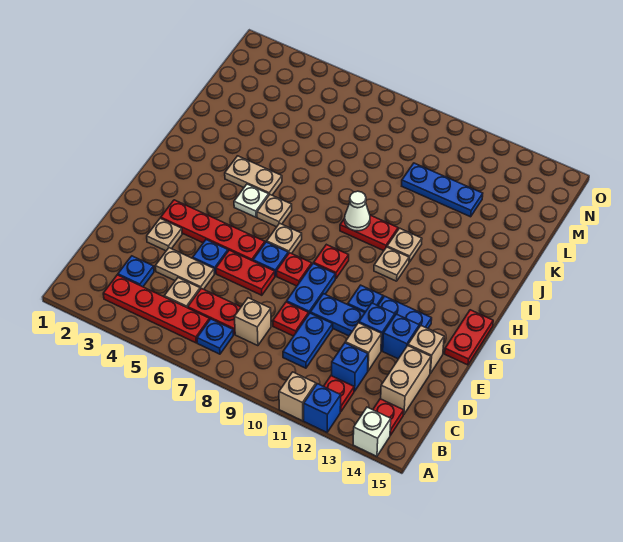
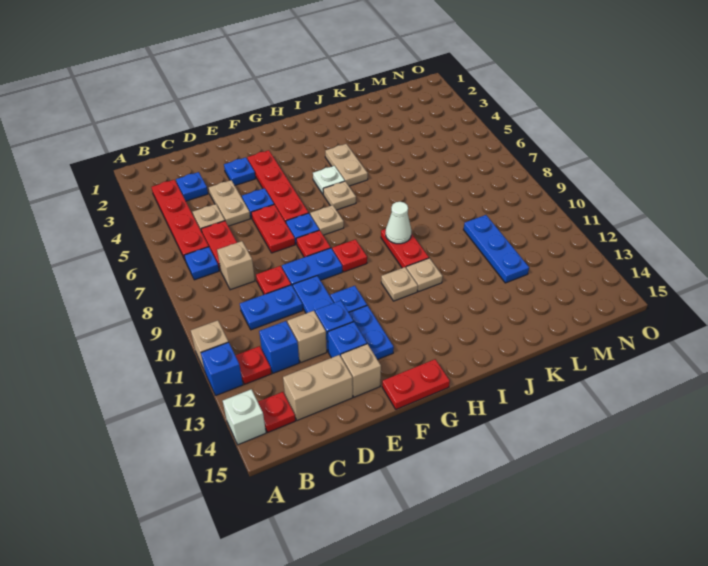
tan plate E3 level 1 -> blue plate E3 level 1

